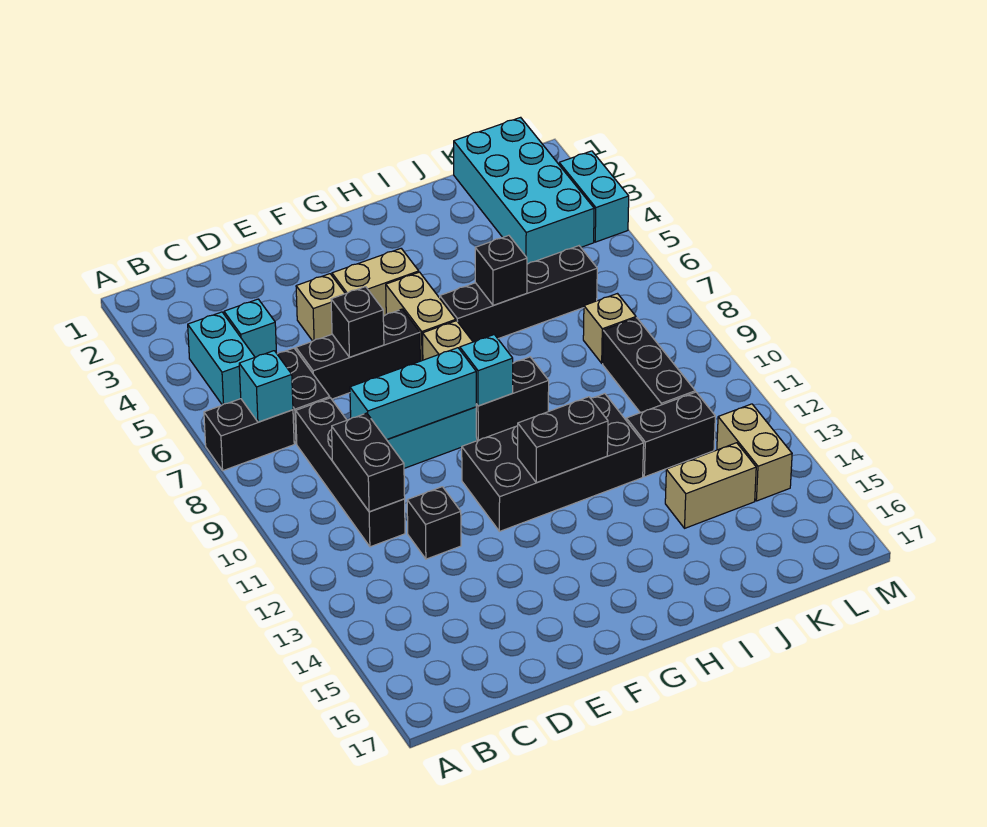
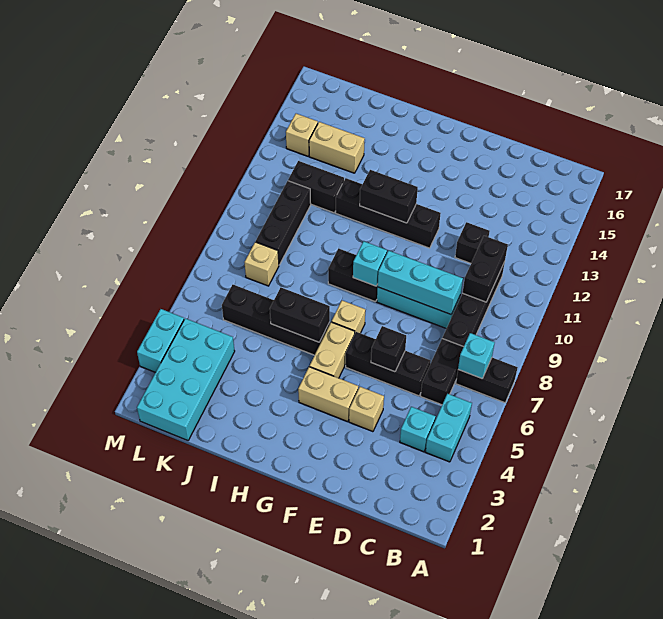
black brick F11:I12 level 1 -> black brick F12:I12 level 1
black brick I6 level 2 -> black brick H6:I6 level 2
tan brick L13:L14 level 1 -> tan brick L14 level 1

